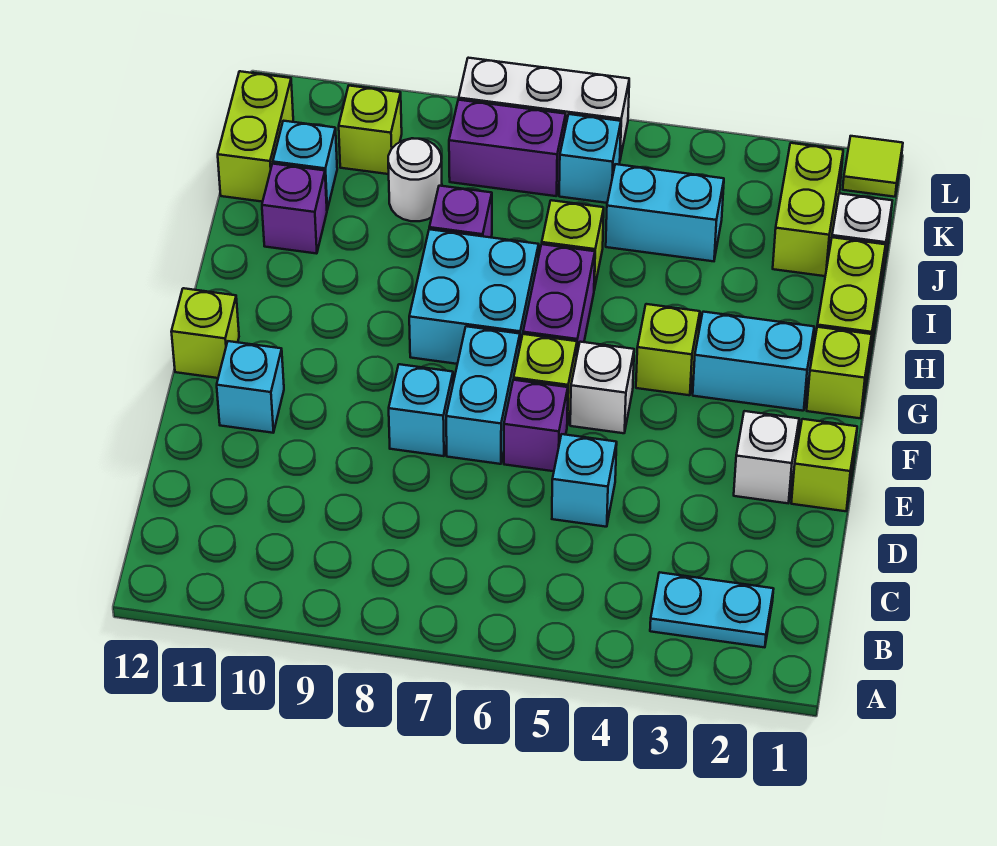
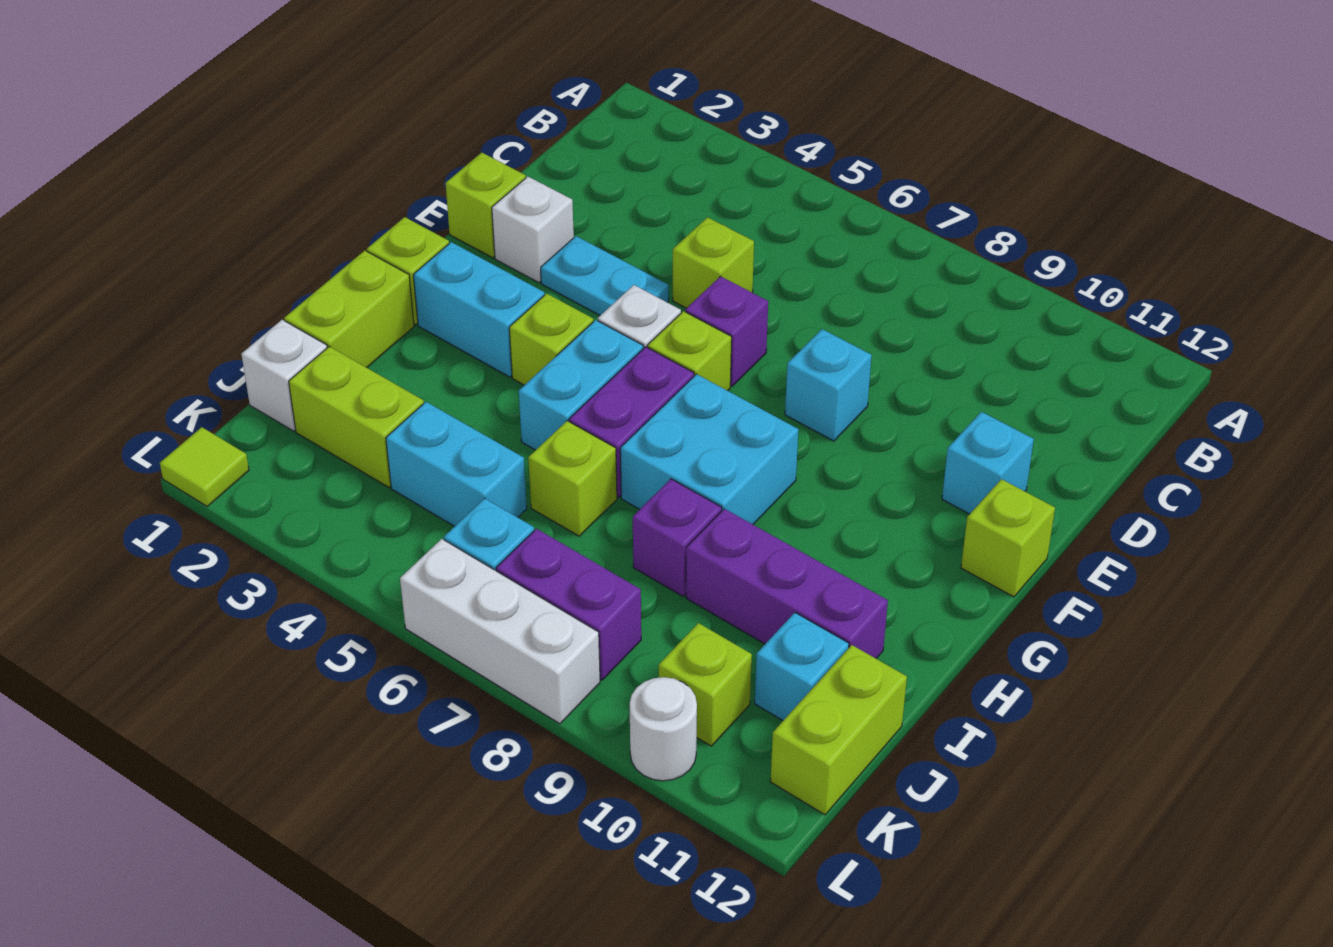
cyan plate B2:B3 level 1 -> cyan plate E3:E4 level 1
cyan brick D5 level 1 -> lime brick D5 level 1
cyan brick E7:F7 level 1 -> cyan brick G5:H5 level 1
purple brick I11 level 1 -> purple brick I9:I11 level 1
lime brick J2:K2 level 1 -> lime brick J2:J3 level 1
white round brick J9 level 1 -> white round brick L10 level 1

